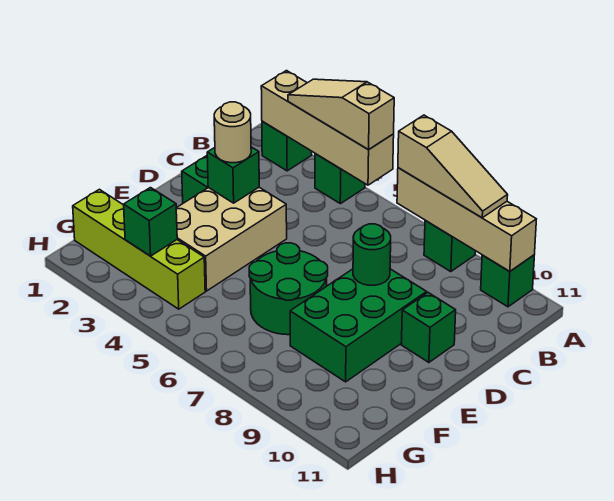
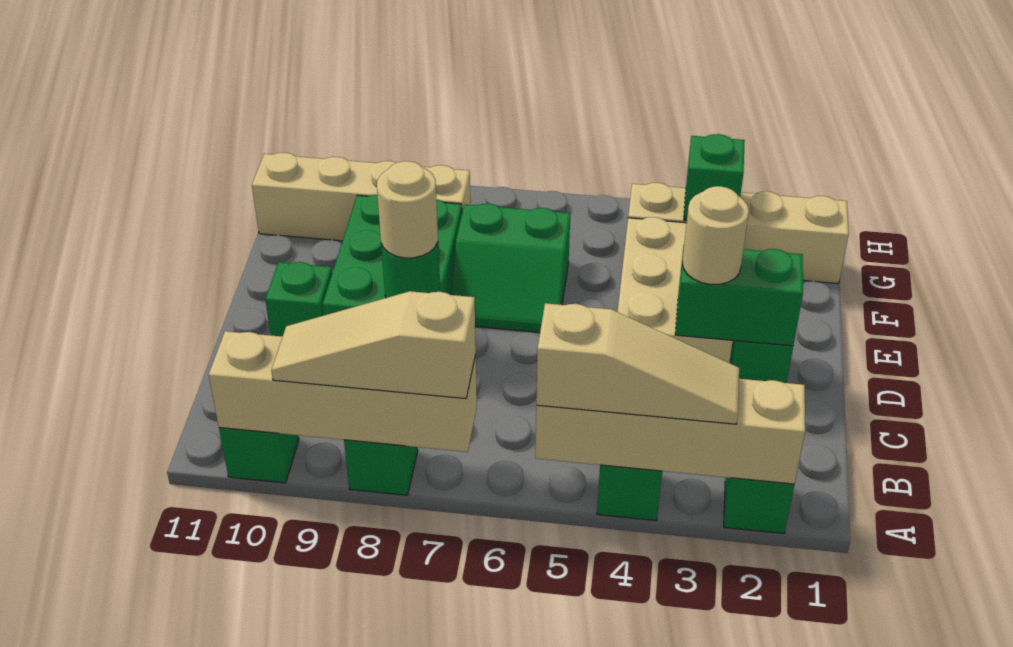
green brick D3 level 2 -> green brick D2:D3 level 2
none -> tan round brick D8 level 3
green round brick E6:F7 level 1 -> green slope E6:F7 level 1 top F
lime brick G1:G4 level 1 -> tan brick G1:G4 level 1
none -> tan brick G8:G11 level 1

